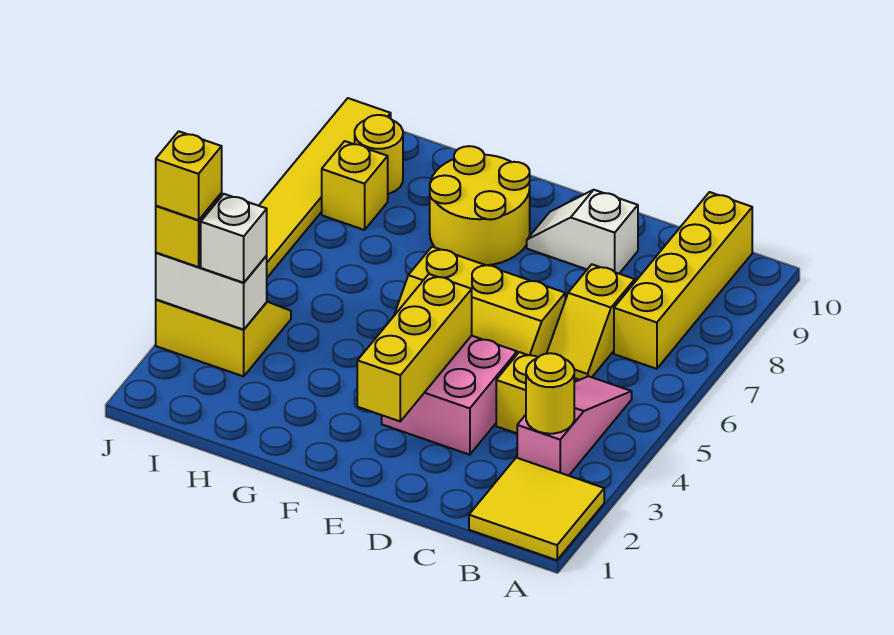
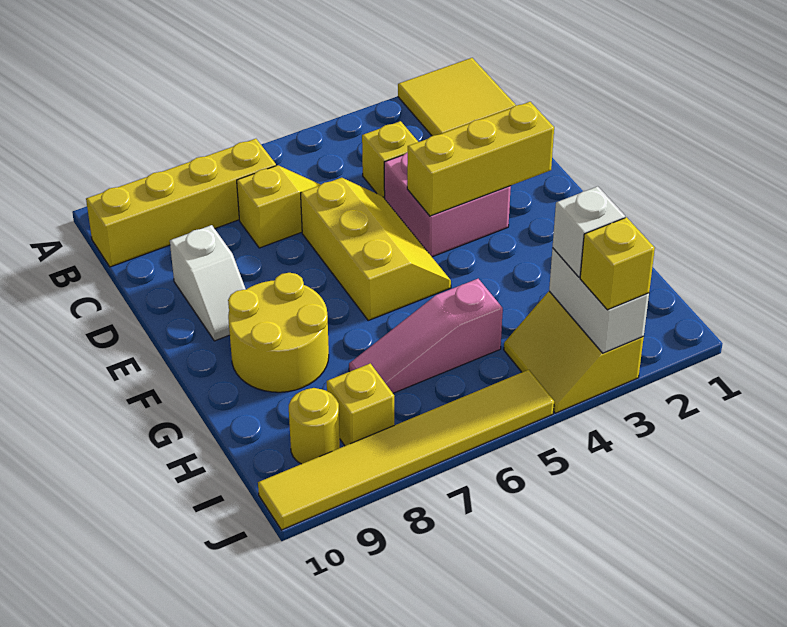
pink slope B3:B5 level 1 top 3 -> pink slope H5:H7 level 1 top 5
yellow round brick B3 level 2 -> none
yellow brick J3 level 4 -> none

